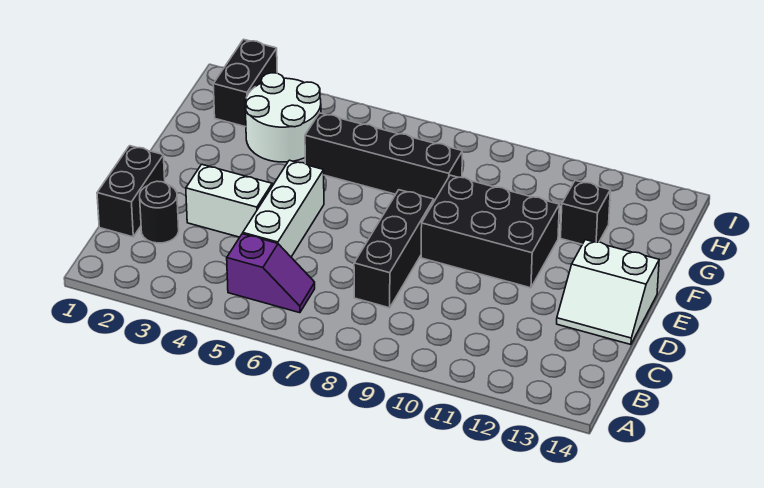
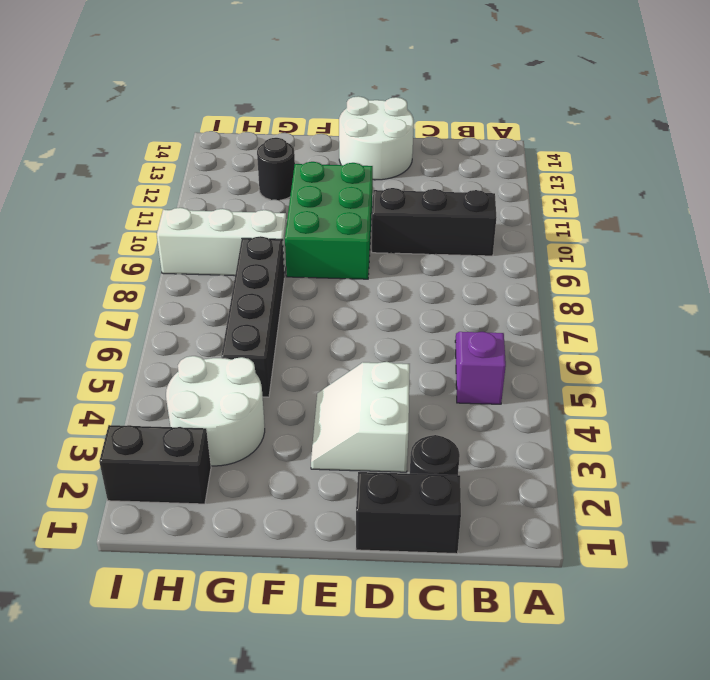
white brick C5:E5 level 1 -> white brick G9:I9 level 1
black brick C8:E8 level 1 -> black brick B10:D10 level 1
white slope D13:E14 level 1 top E -> white round brick D13:E14 level 1
black brick E9:F11 level 1 -> green brick E9:F11 level 1
black brick G12 level 1 -> black round brick G12 level 1

